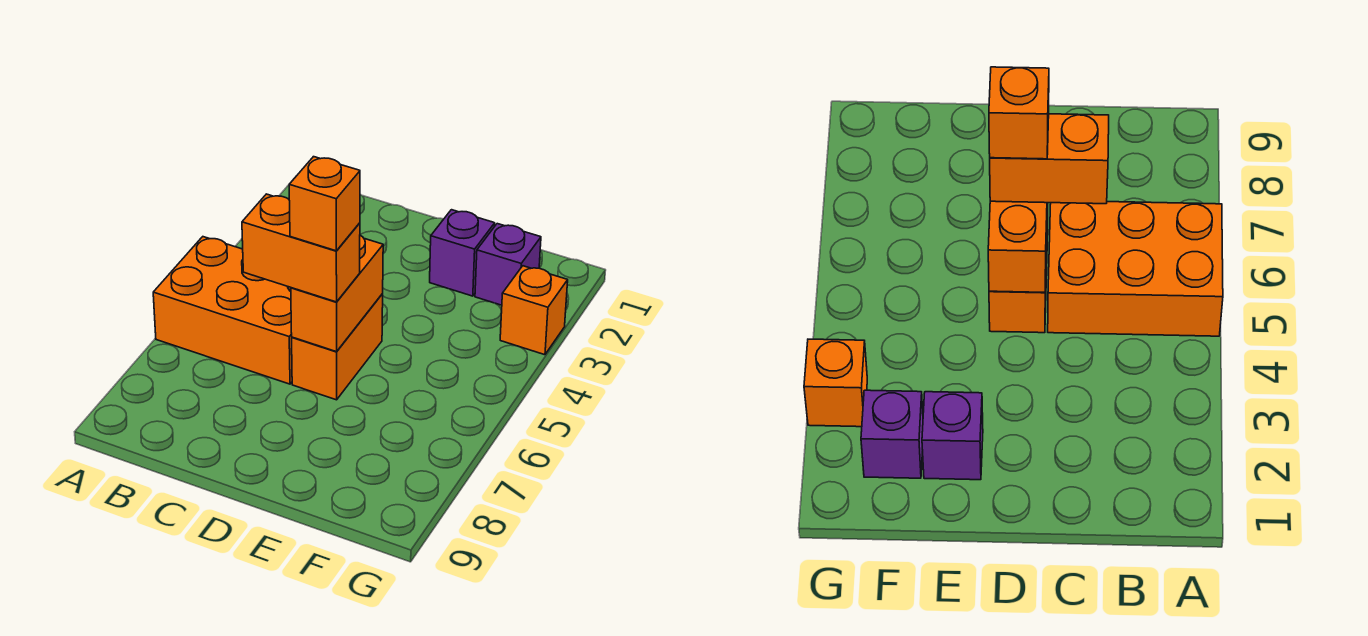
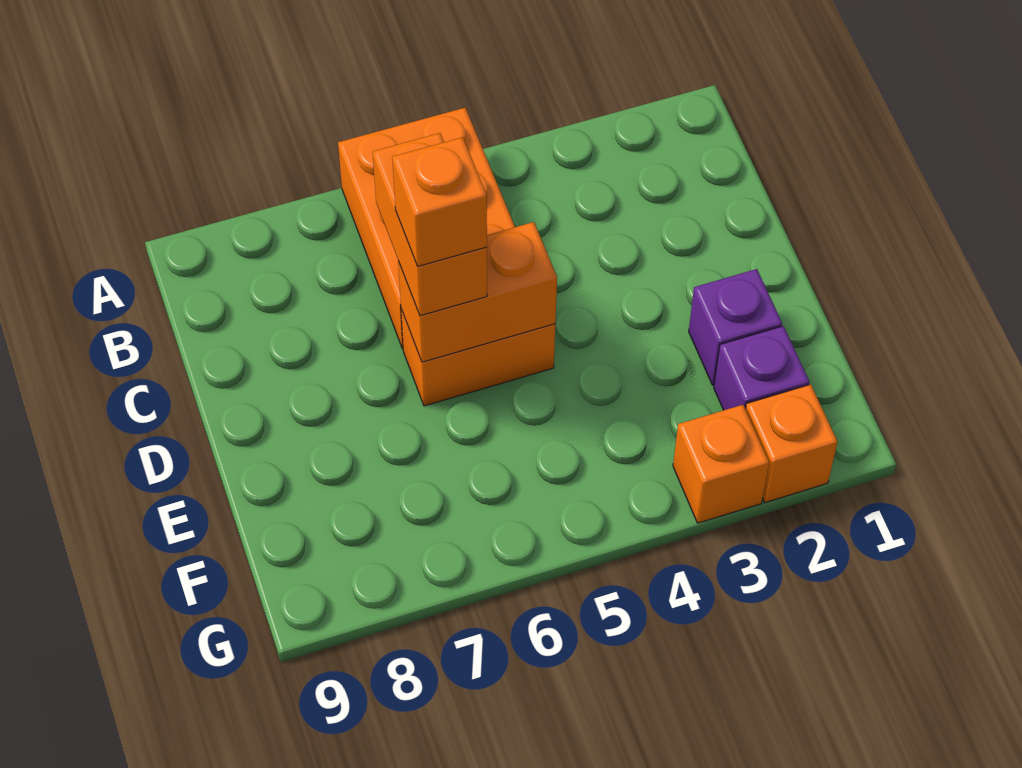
none -> orange brick G2 level 1

